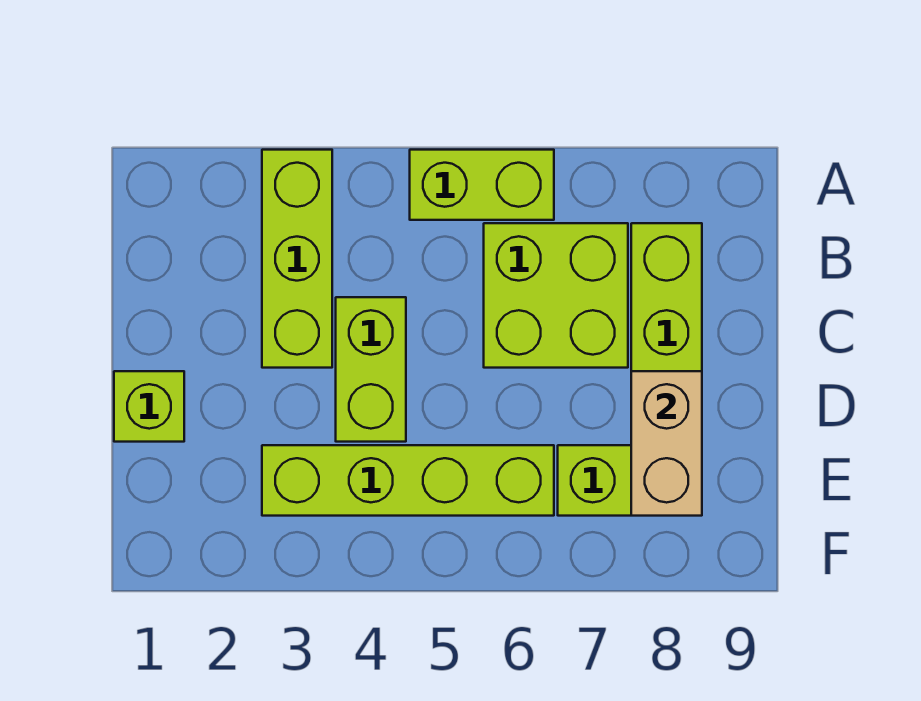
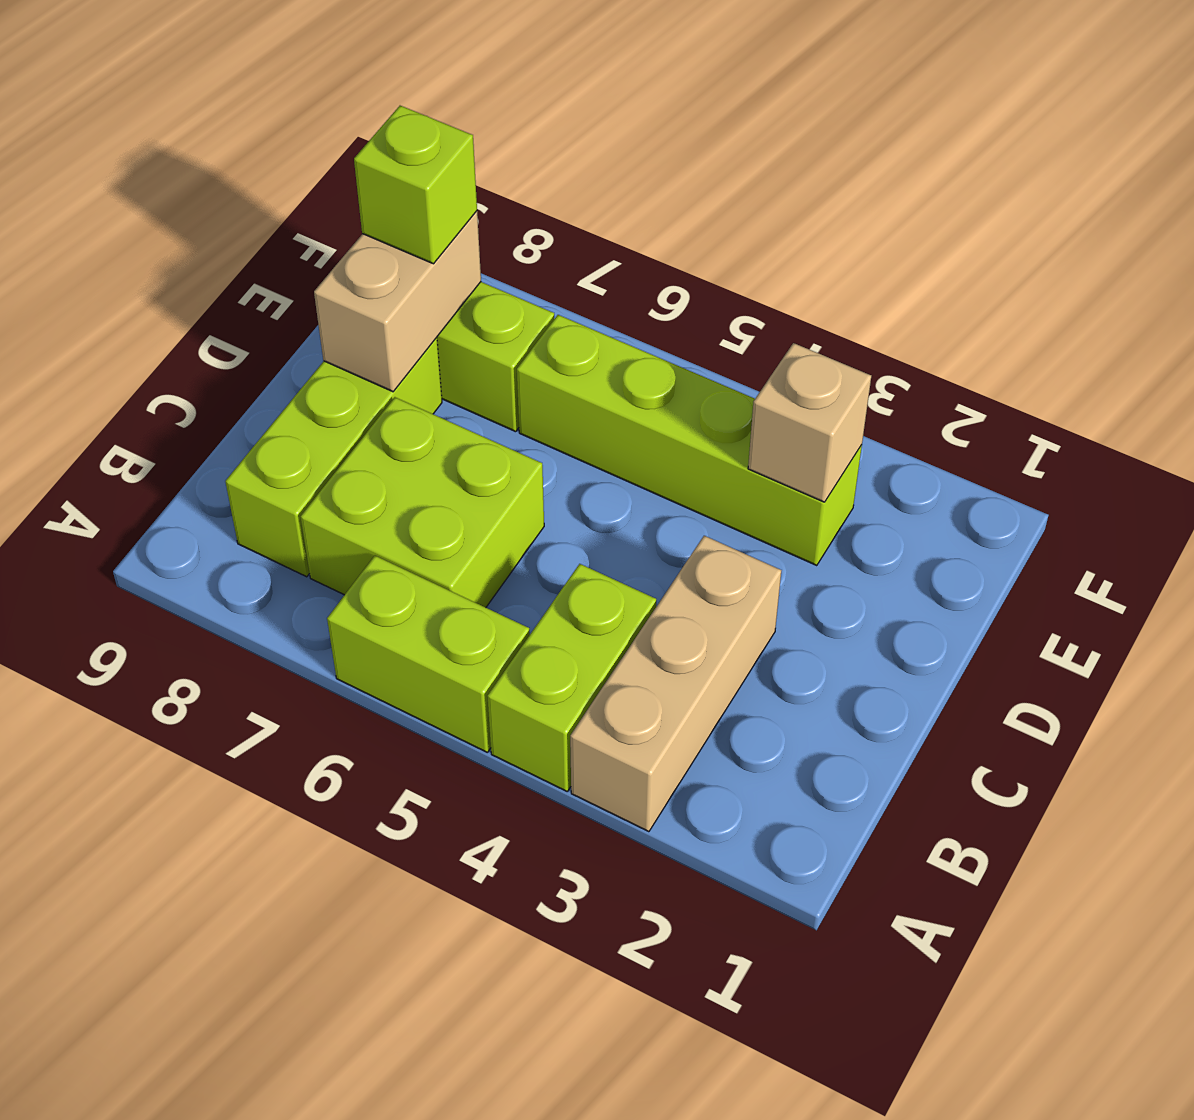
lime brick A3:C3 level 1 -> tan brick A3:C3 level 1
lime brick C4:D4 level 1 -> lime brick A4:B4 level 1
lime brick D1 level 1 -> lime brick E8 level 3
none -> tan brick E3 level 2

